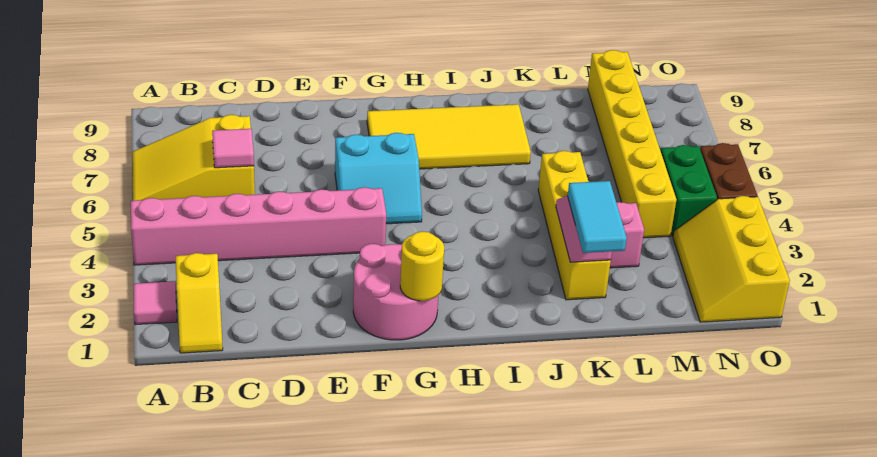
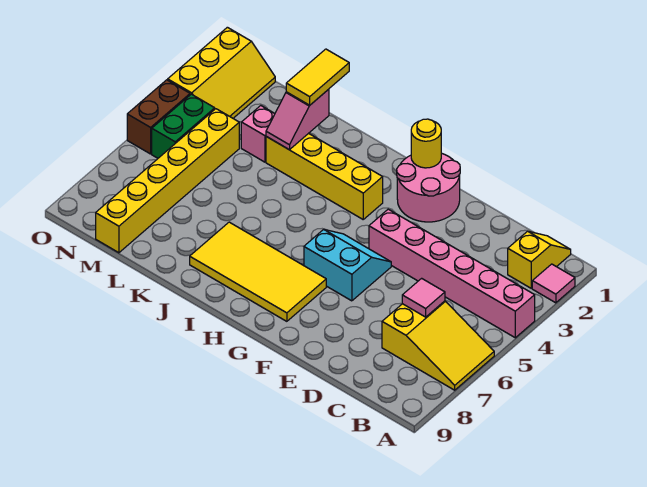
cyan tile K1:K2 level 3 -> yellow tile K1:K2 level 3
yellow brick K2:K5 level 1 -> yellow brick H3:K3 level 1

